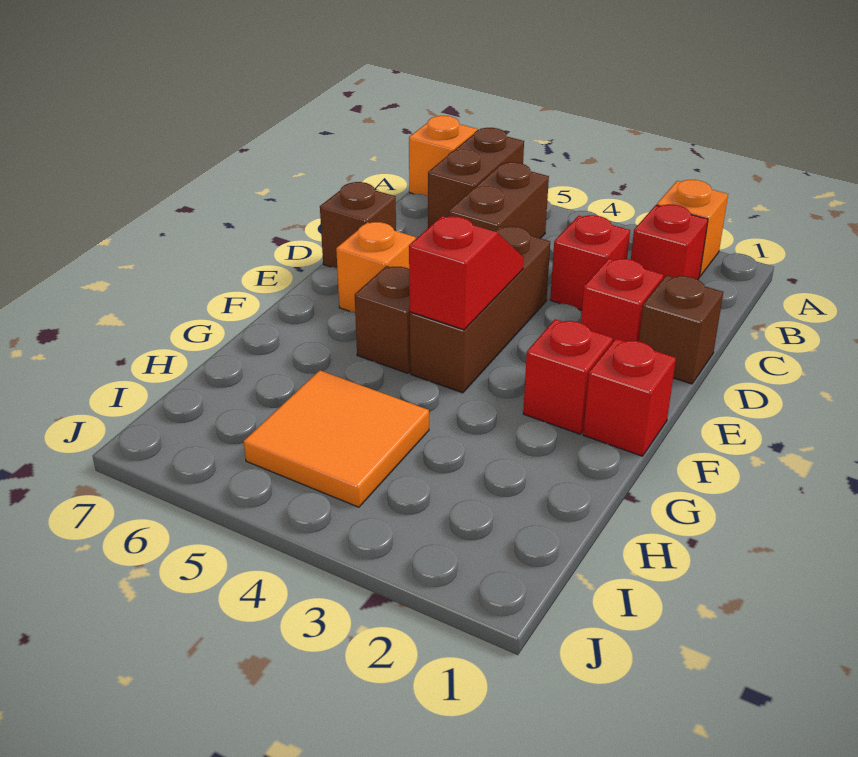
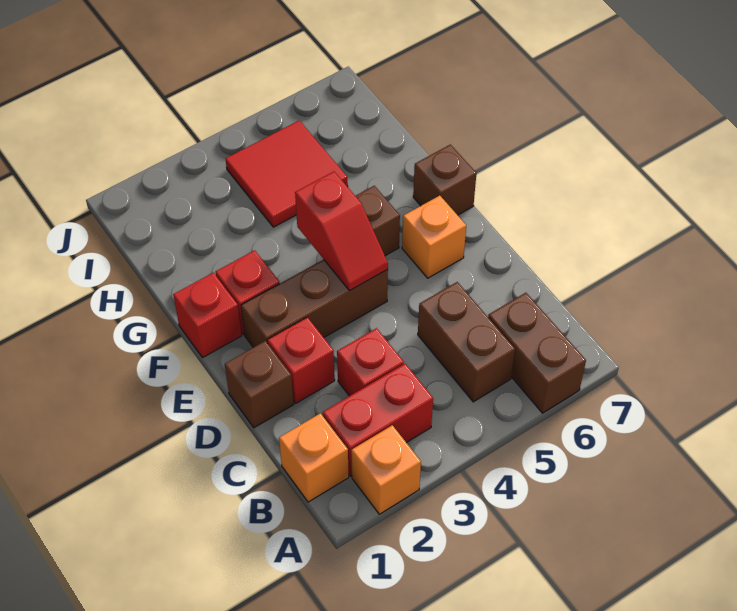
orange brick A7 level 1 -> orange brick B1 level 1
red brick B2 level 1 -> red brick B2:B3 level 1
brown brick D4:F4 level 1 -> brown brick E2:E4 level 1
brown brick D7 level 1 -> brown brick F7 level 1
orange tile H4:I5 level 1 -> red tile H4:I5 level 1

